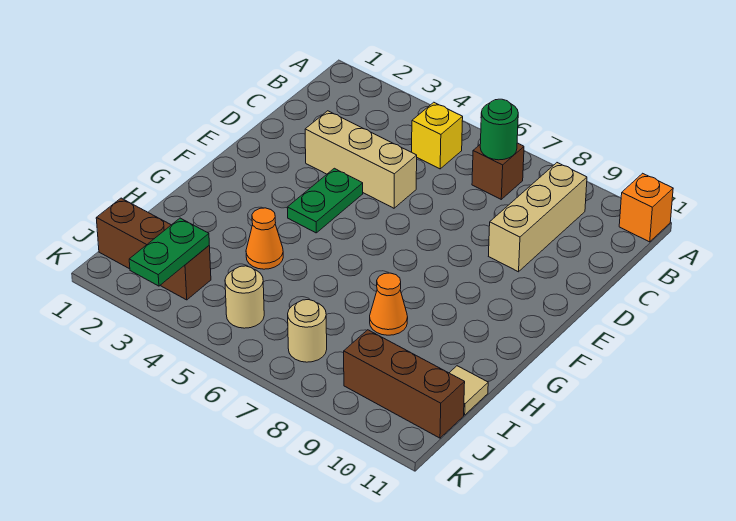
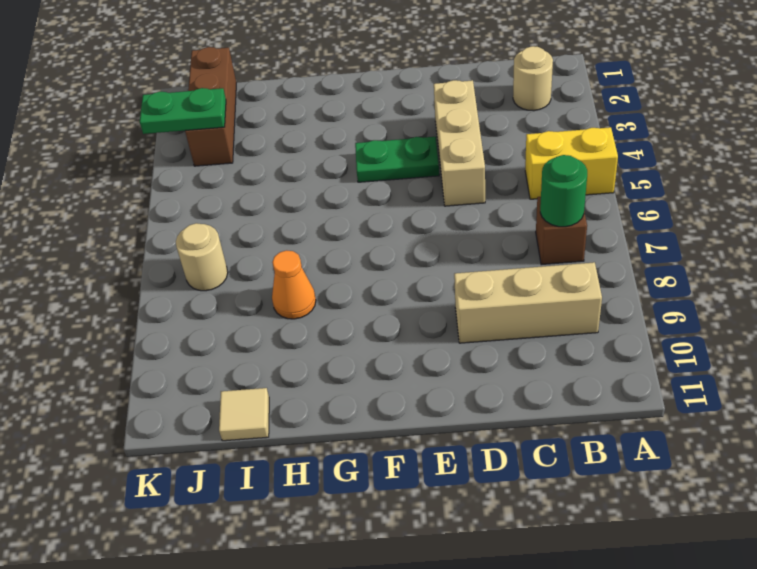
orange brick A11 level 1 -> none
yellow brick B5 level 1 -> yellow brick A5:B5 level 1
orange cone H4 level 1 -> none
tan round brick J5 level 1 -> tan round brick B2 level 1
brown brick J9:J11 level 1 -> none

